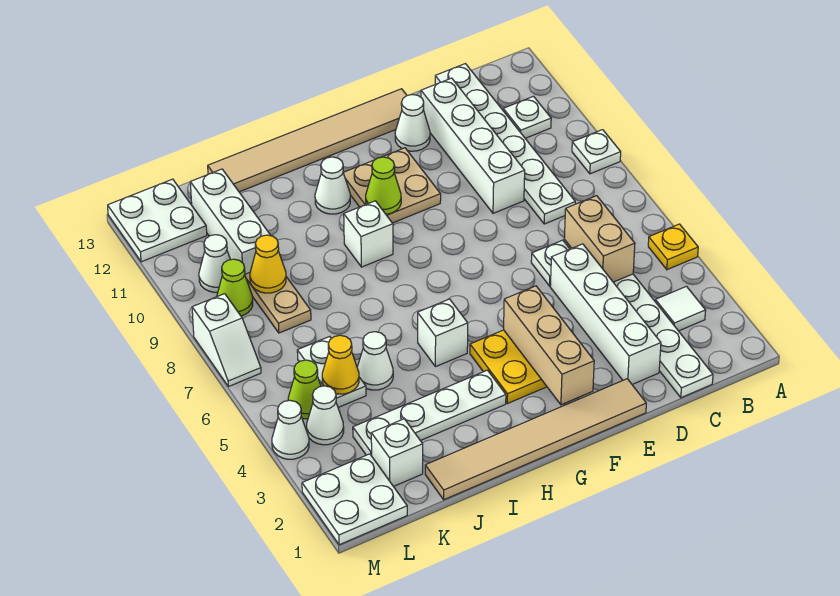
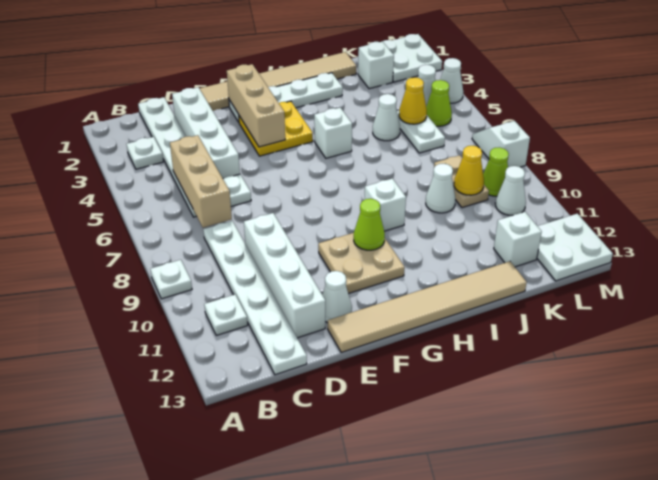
yellow plate A5 level 1 -> none
white tile B3 level 1 -> white plate B3 level 1
tan brick C5:C6 level 2 -> tan brick C5:C7 level 2
white plate H3:K3 level 1 -> white plate F2:I2 level 1
white cone H11 level 1 -> white cone J9 level 1
white brick K10:K12 level 1 -> white brick K12 level 1

